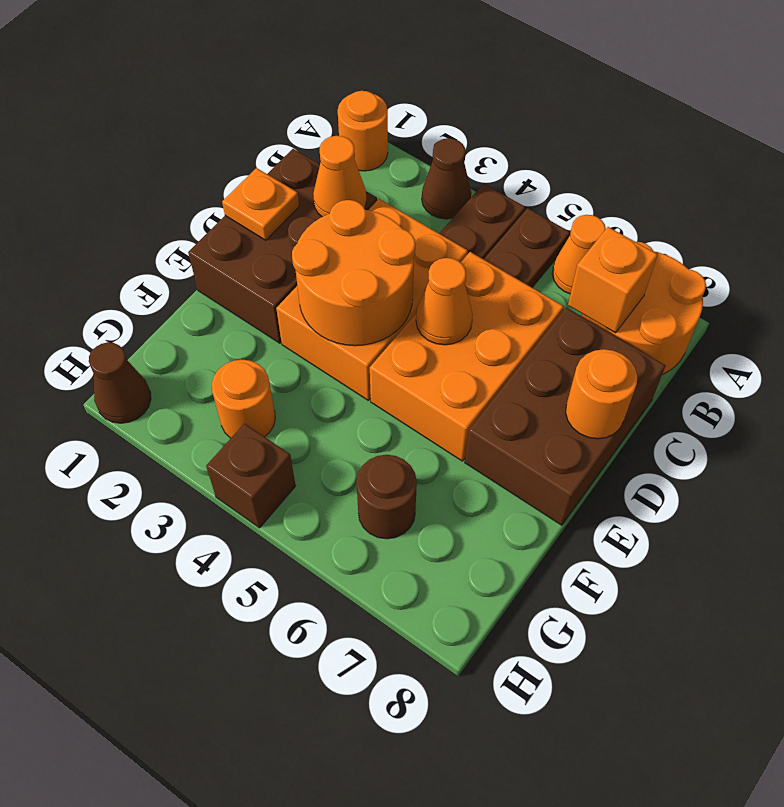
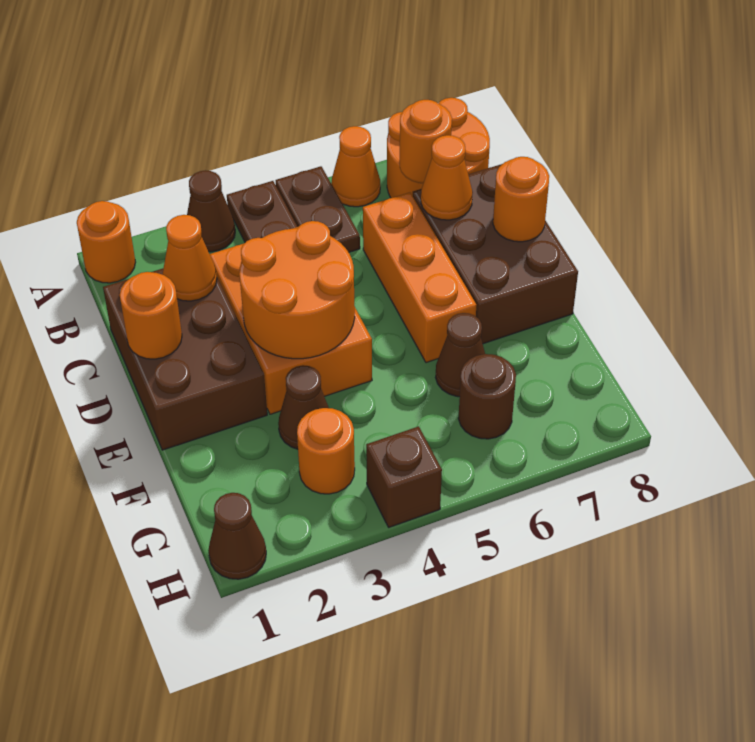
orange brick B7 level 2 -> orange round brick B7 level 2
orange brick C5:E6 level 1 -> orange brick C6:E6 level 1
orange plate D1 level 2 -> orange round brick D1 level 2
orange cone D5 level 2 -> orange cone C7 level 2
none -> brown cone F3 level 1
none -> brown cone F6 level 1

